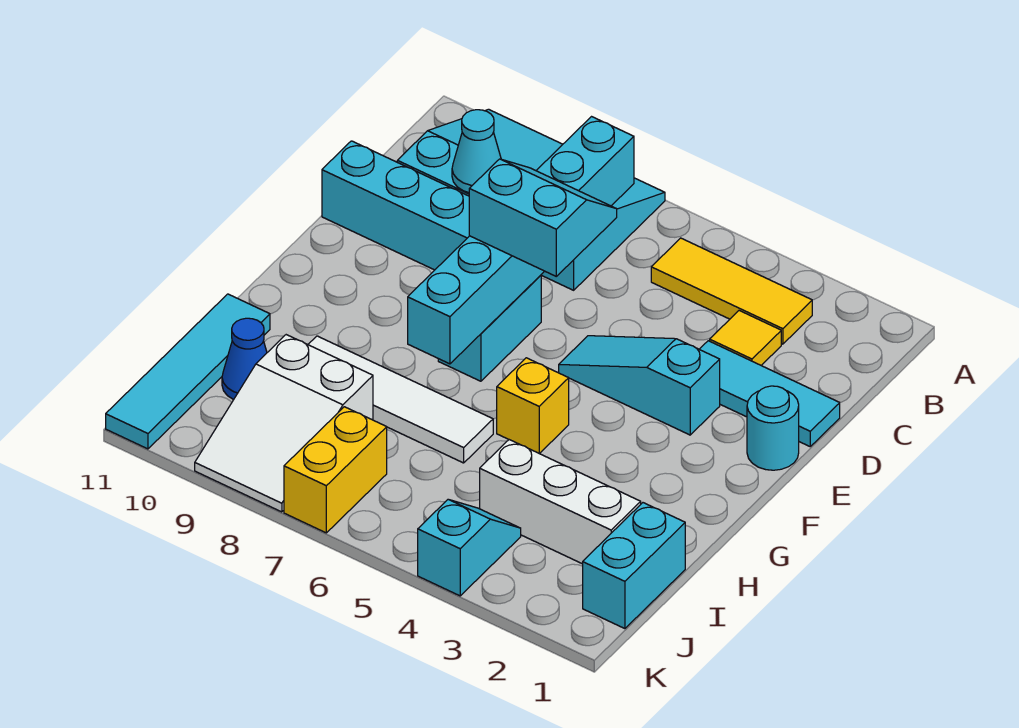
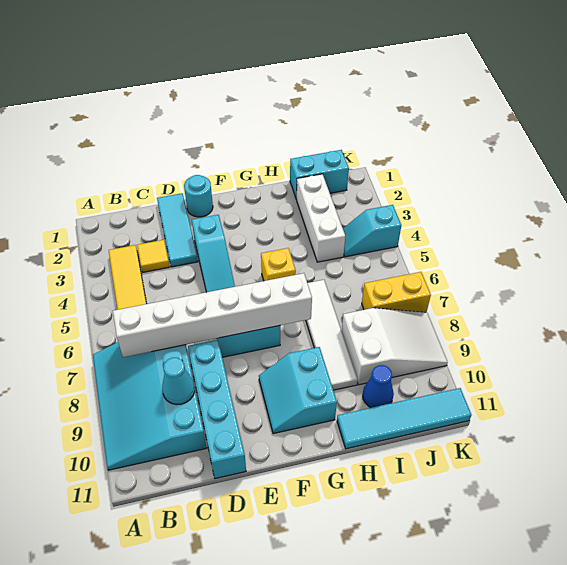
cyan brick B7:G7 level 2 -> white brick B7:G7 level 2
cyan slope D6:E7 level 3 top E -> cyan slope F9:G10 level 1 top G

